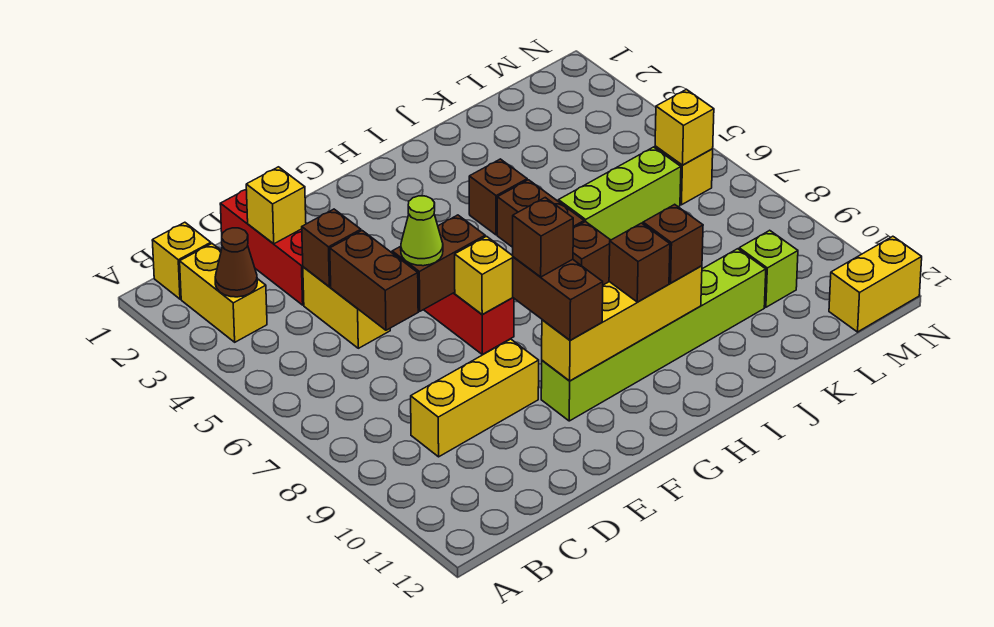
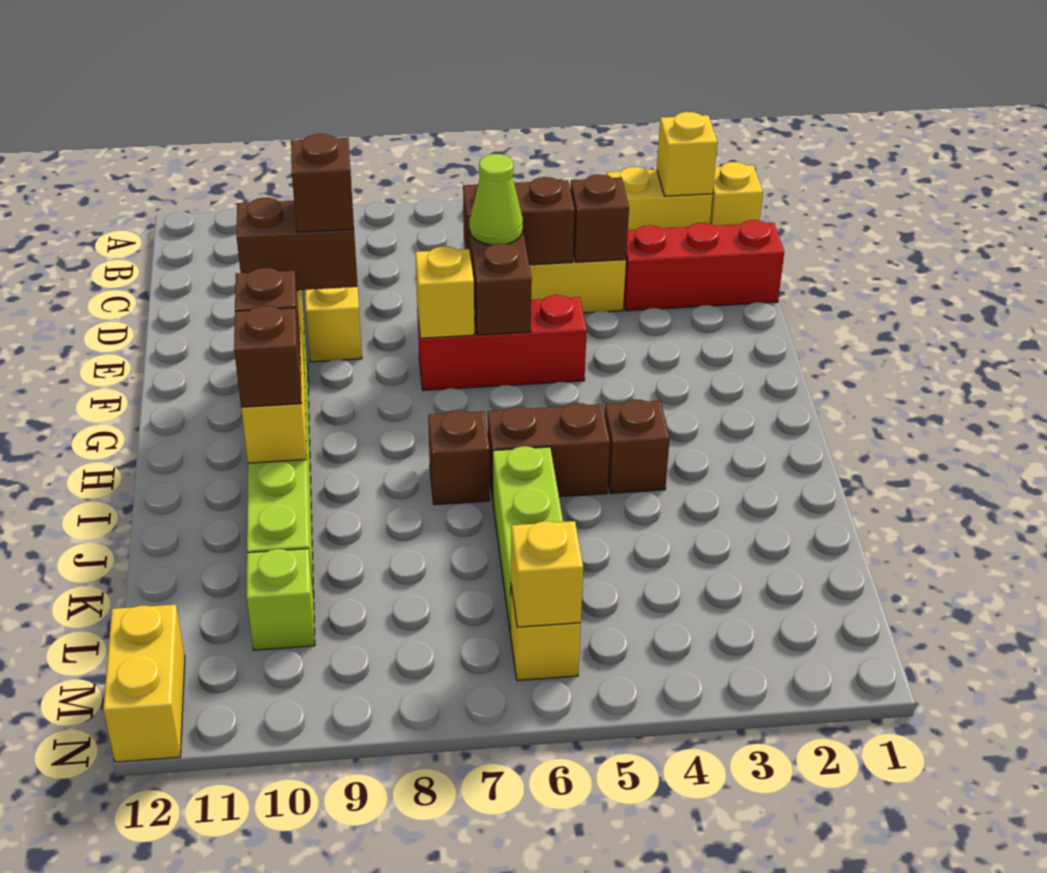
brown cone B3 level 2 -> none
yellow brick D2 level 2 -> yellow brick B2 level 2

